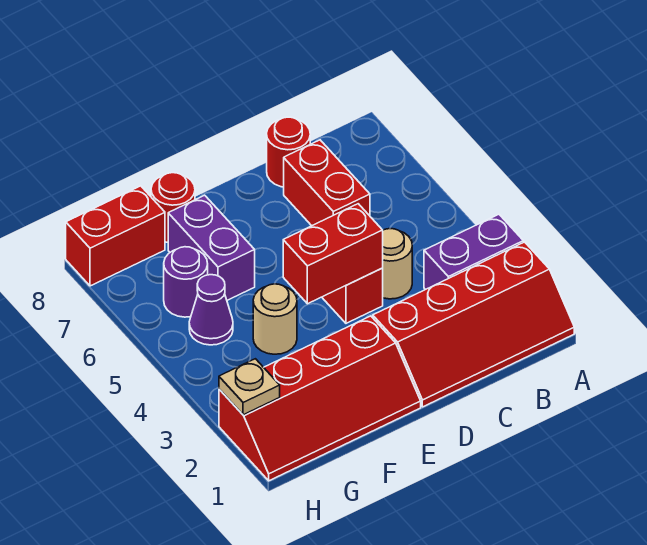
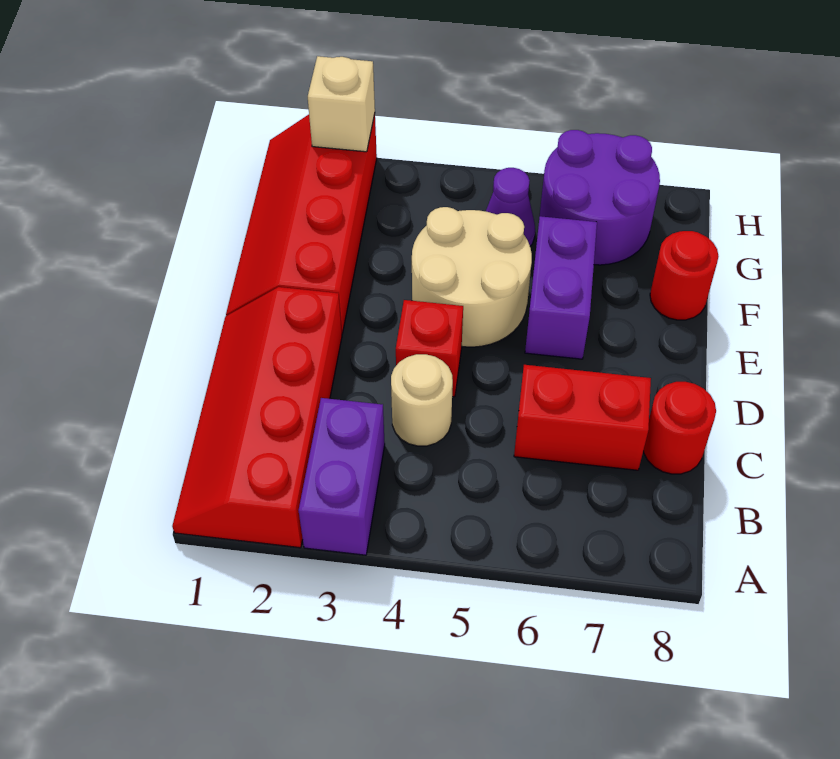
red brick D4:E4 level 2 -> none
tan round brick F4 level 1 -> tan round brick E4:F5 level 1
purple brick F6:F7 level 1 -> purple brick E6:F6 level 1
purple round brick G6 level 1 -> purple round brick G6:H7 level 1
red brick G8:H8 level 1 -> none
tan plate H2 level 2 -> tan brick H2 level 2

